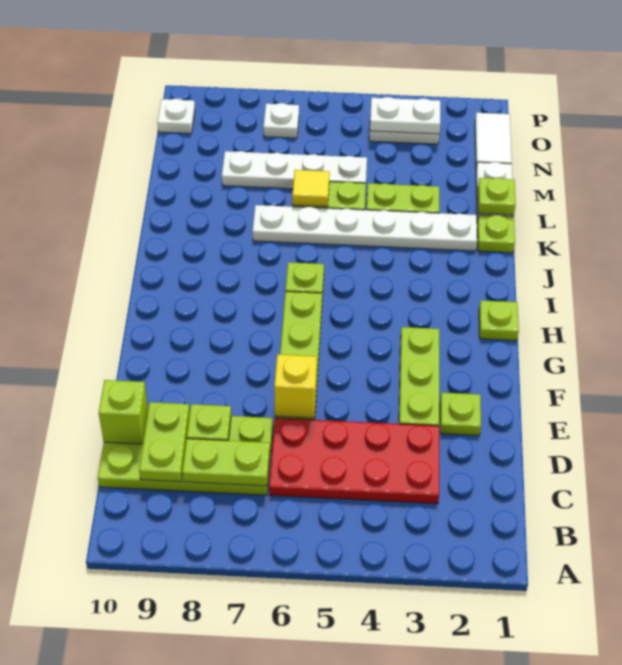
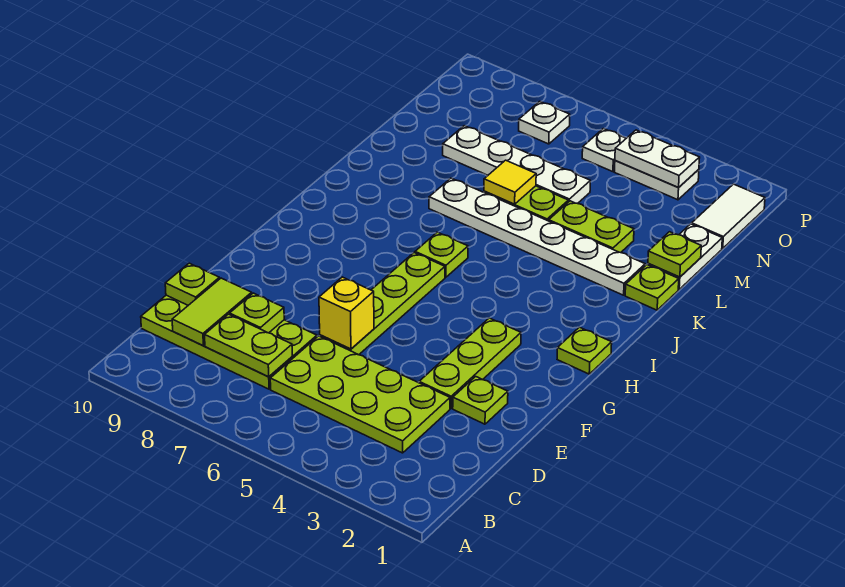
red plate C3:D6 level 1 -> lime plate C3:D6 level 1
lime plate C9:D9 level 2 -> lime tile C9:D9 level 2
lime brick D10 level 2 -> lime plate D10 level 2
white plate O10 level 1 -> white plate O5 level 1

